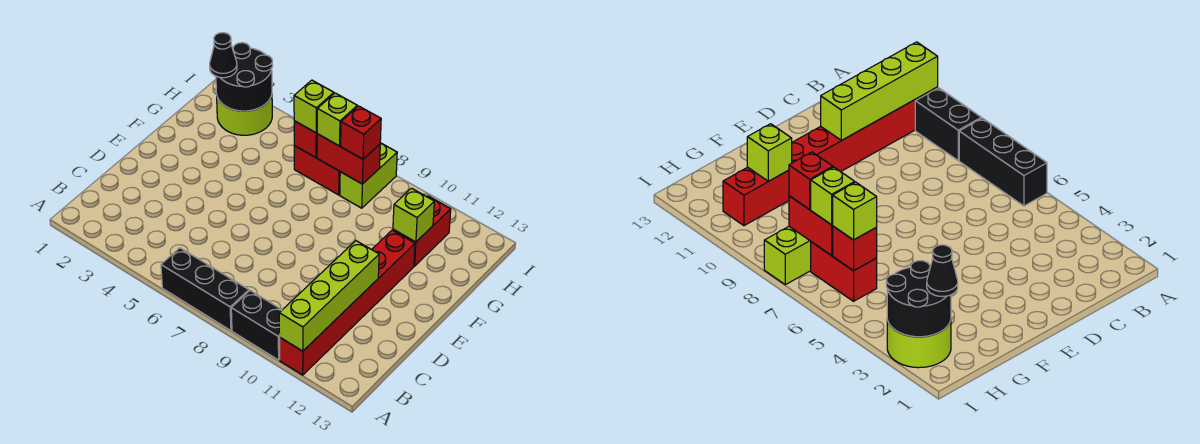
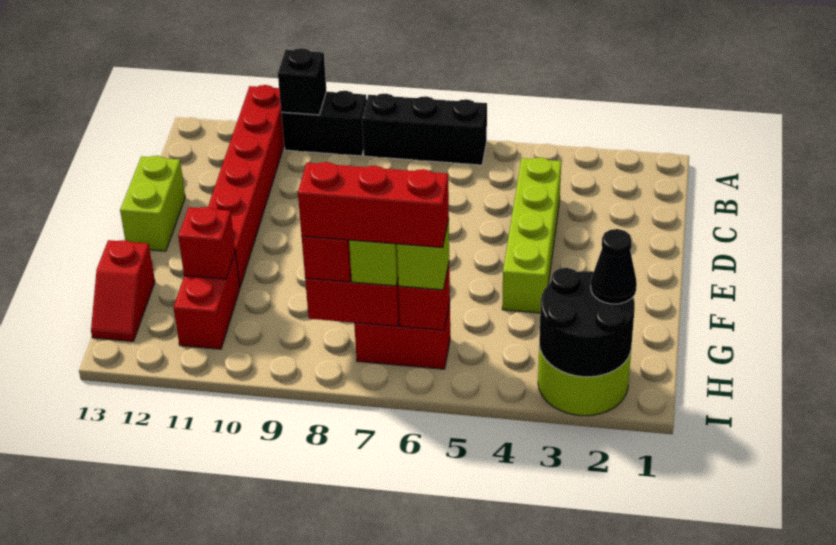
none -> black brick A10 level 2
lime brick A11:D11 level 2 -> lime brick C4:F4 level 1
lime brick G11 level 2 -> red brick G11 level 2
none -> red slope G13:H13 level 1 top G
none -> red brick H6:H8 level 4
lime brick H8:I8 level 1 -> lime brick D13:E13 level 1

